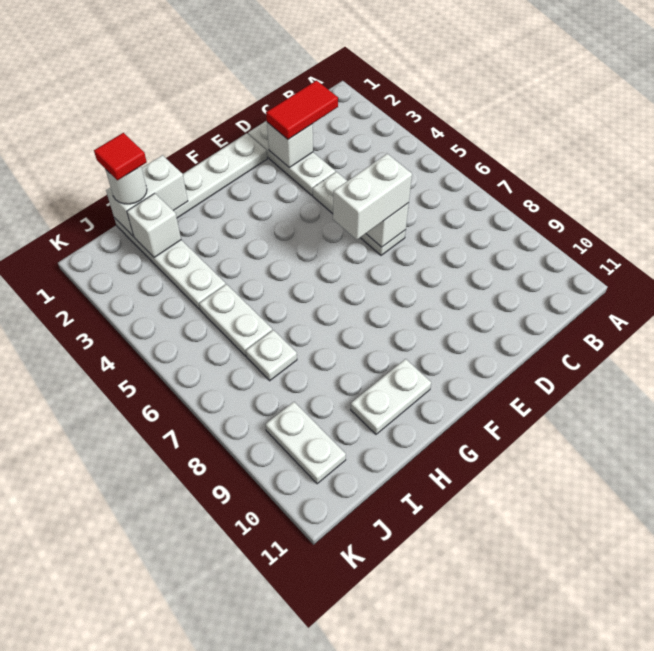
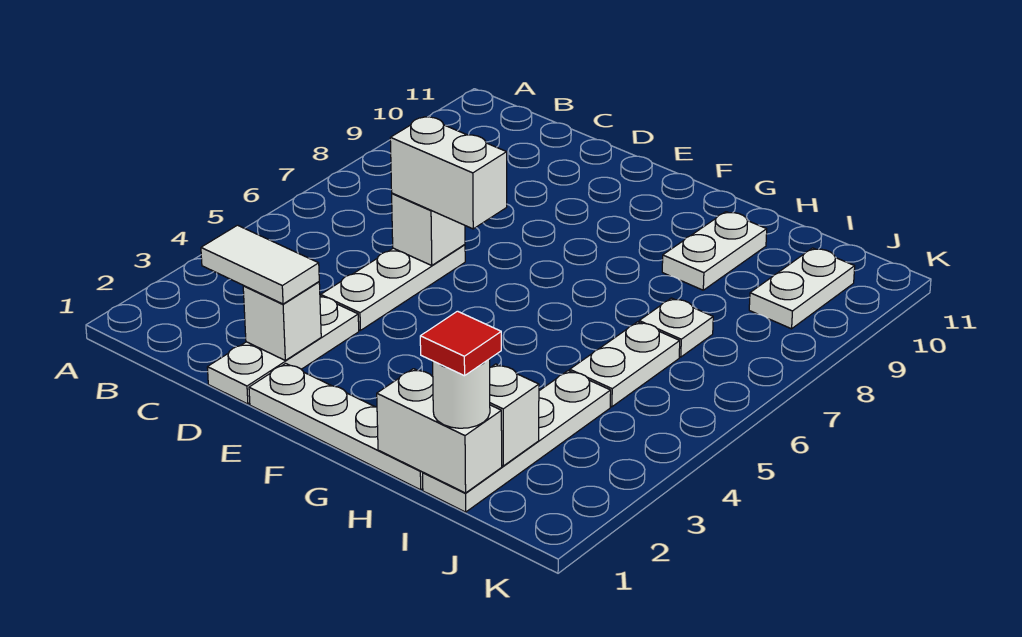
red tile C2:D2 level 3 -> white tile C2:D2 level 3
white plate G10:H10 level 1 -> white plate H9:H10 level 1

